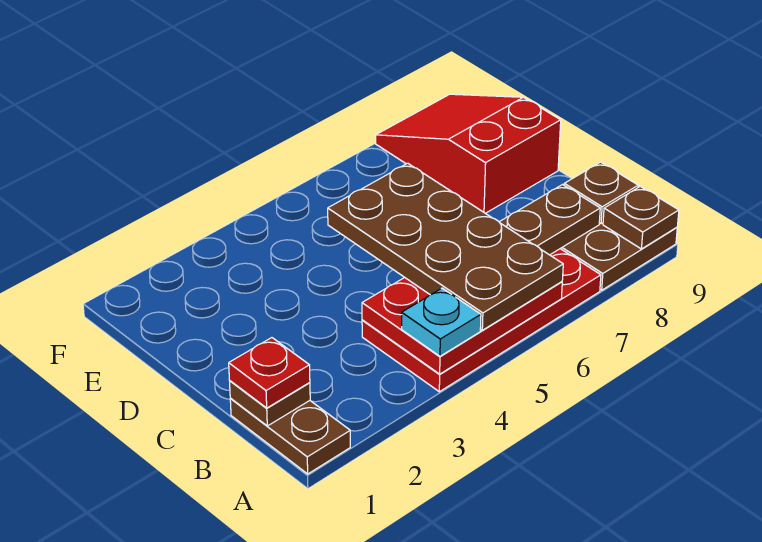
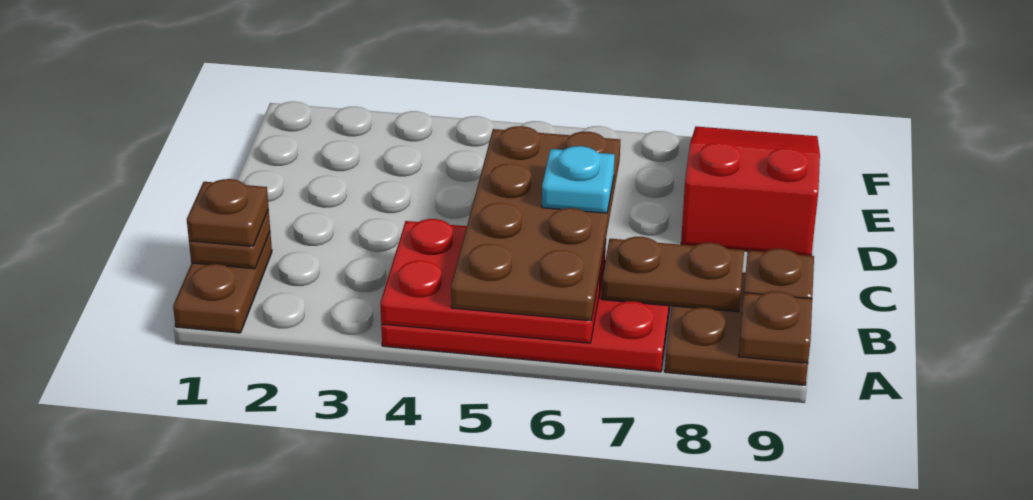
cyan plate A4 level 3 -> cyan plate C6 level 4
red plate B1 level 3 -> brown plate B1 level 3

